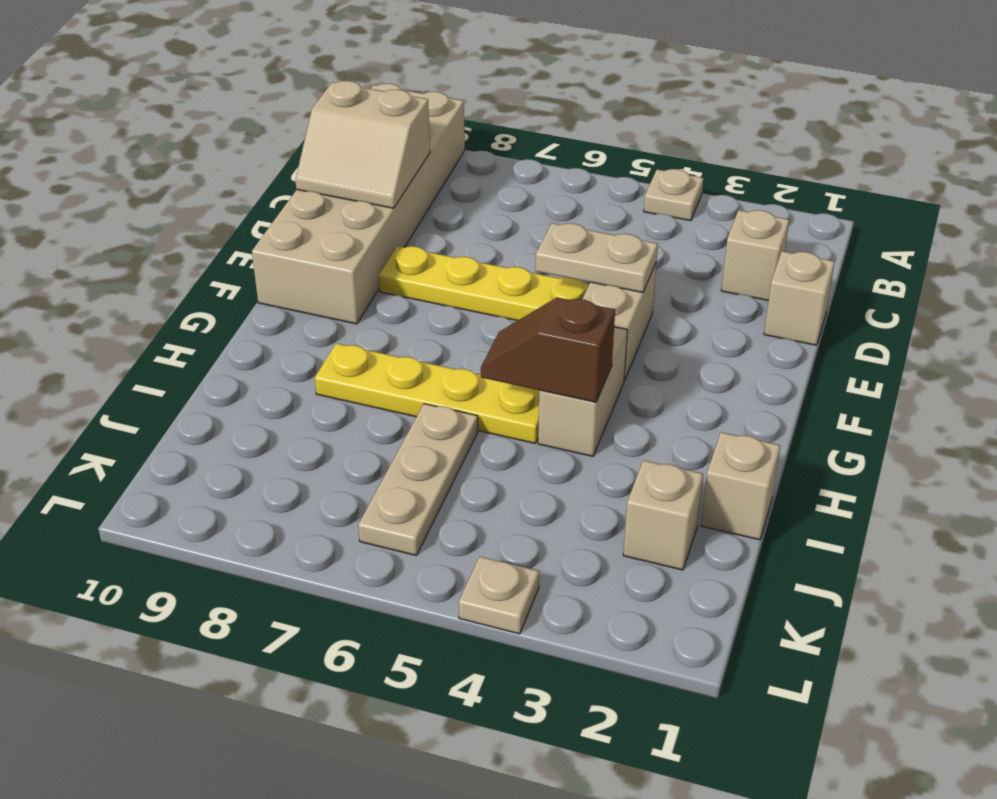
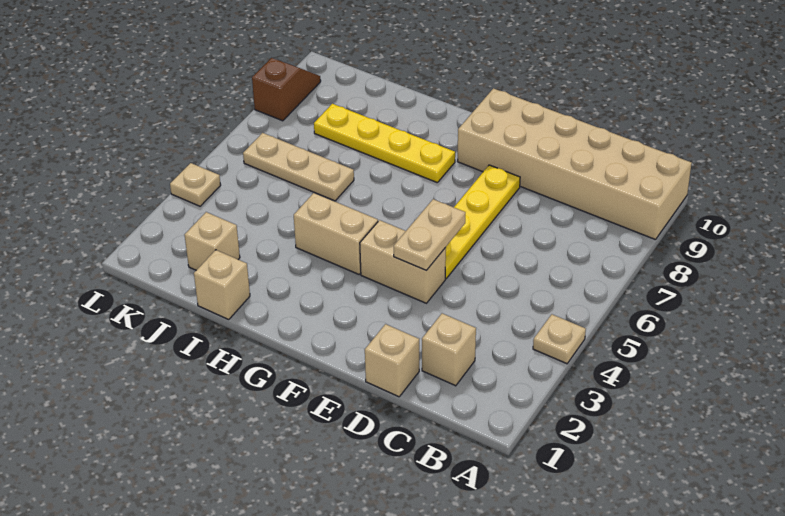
tan slope C9:D10 level 2 top C -> none
brown slope H4:H5 level 2 top 4 -> brown slope L8:L9 level 1 top 8
yellow plate H5:H8 level 1 -> yellow plate G8:J8 level 1

